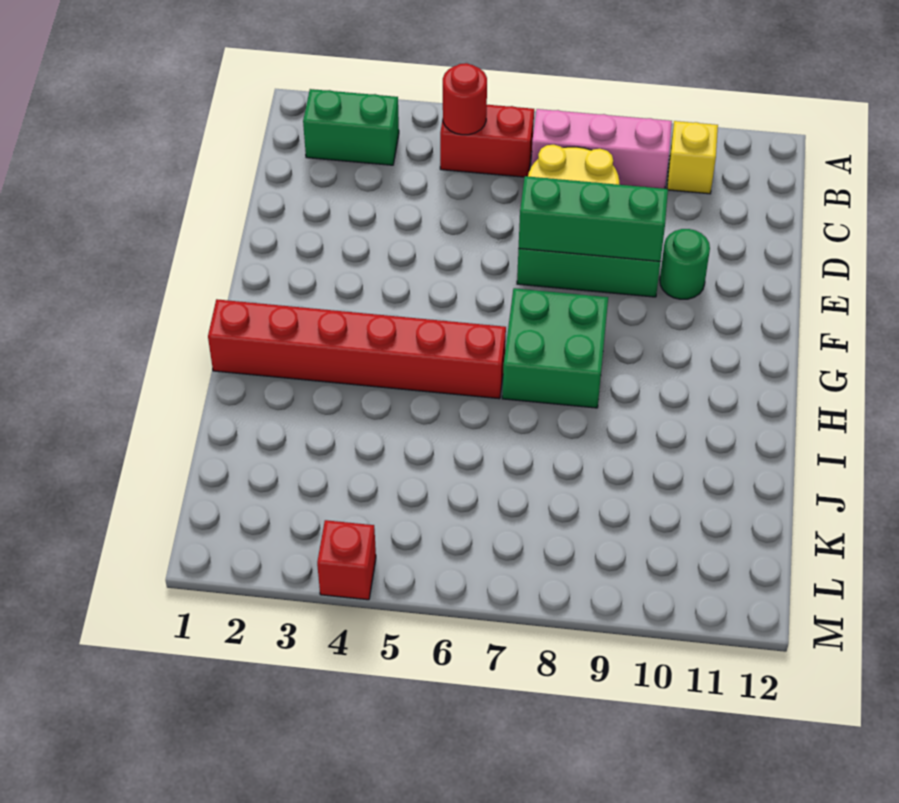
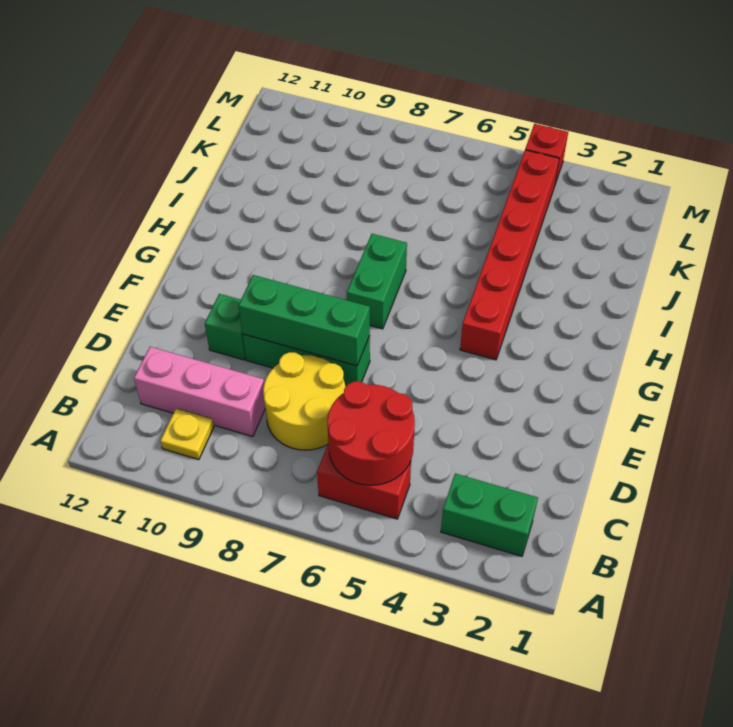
red round brick B5 level 2 -> red round brick B5:C6 level 2
pink brick B7:B9 level 1 -> pink brick C9:C11 level 1
yellow brick B10 level 1 -> yellow plate B10 level 1
green round brick E10 level 1 -> green brick E10 level 1
green brick G7:H8 level 1 -> green brick G7:H7 level 1
red brick H1:H6 level 1 -> red brick G4:L4 level 1

